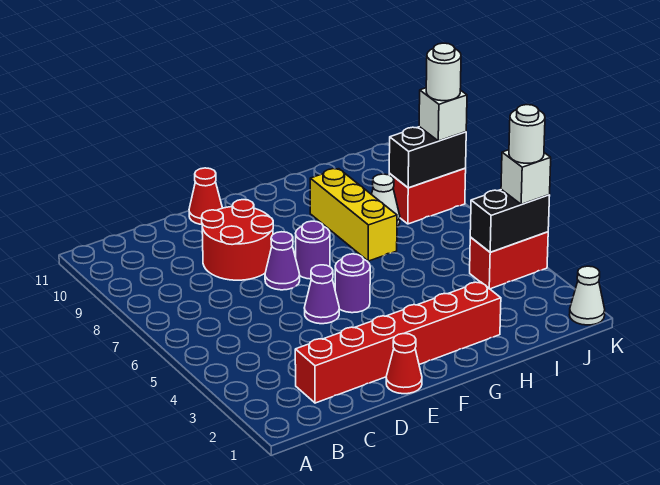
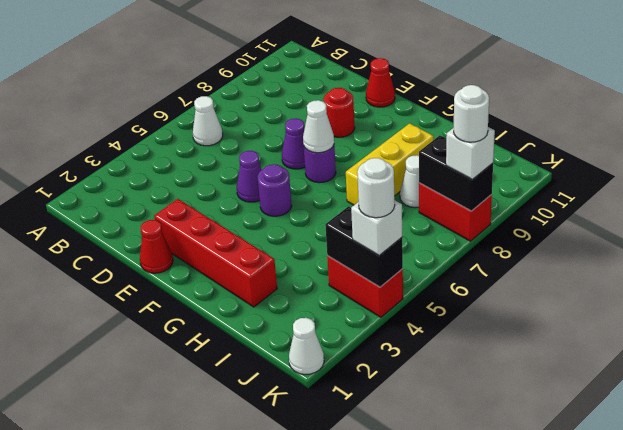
none -> white cone B6 level 1
red brick C2:H2 level 1 -> red brick E2:H2 level 1
red round brick D8:E9 level 1 -> red round brick E9 level 1
none -> white cone F7 level 2

